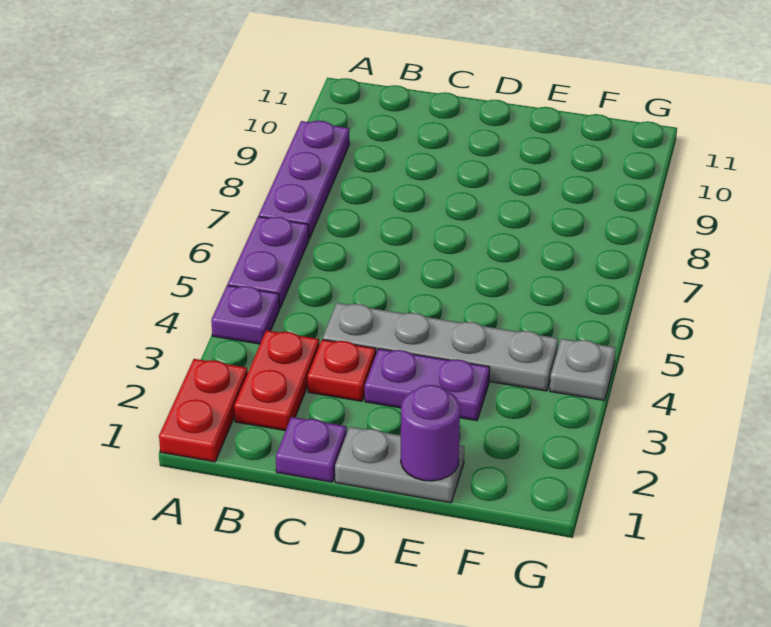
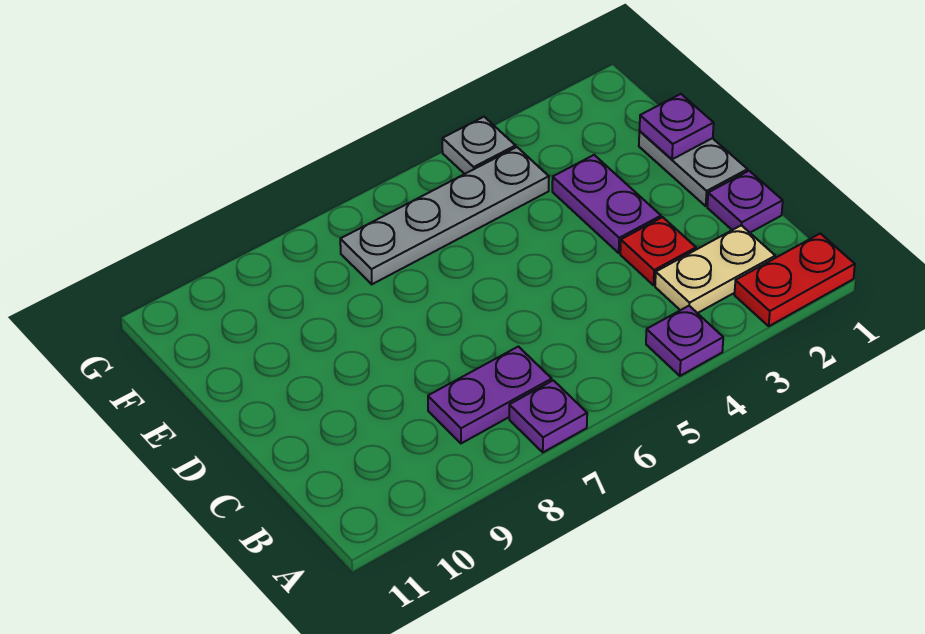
purple plate A5:A6 level 1 -> purple plate B7:B8 level 1
purple plate A7:A9 level 1 -> purple plate A7 level 1
red plate B2:B3 level 1 -> tan plate B2:B3 level 1
grey plate C4:F4 level 1 -> grey plate F4:F7 level 1
purple round brick E1 level 2 -> purple plate E1 level 2

